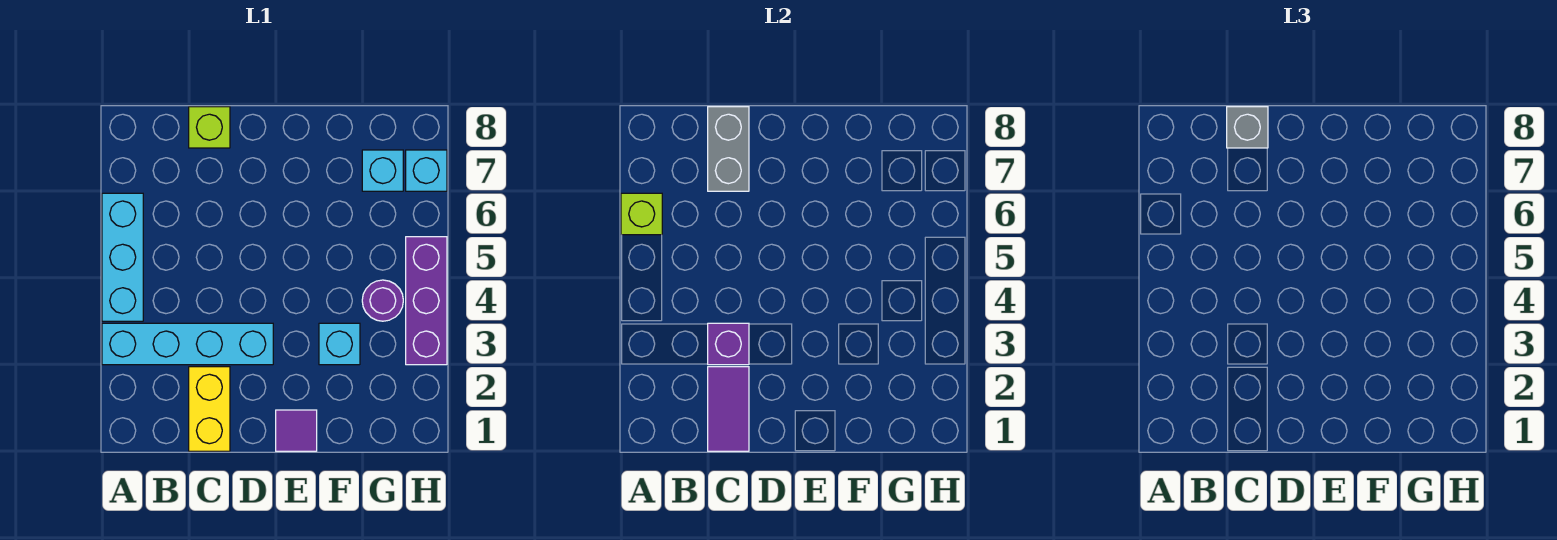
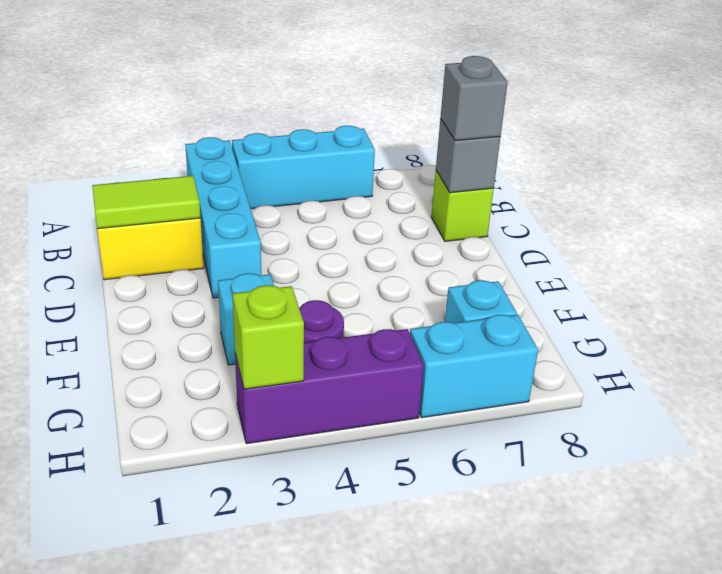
lime brick A6 level 2 -> lime brick H3 level 2
purple tile C1:C2 level 2 -> lime tile C1:C2 level 2
purple brick C3 level 2 -> none
grey brick C7:C8 level 2 -> grey brick C8 level 2
purple tile E1 level 1 -> none
cyan brick H7 level 1 -> cyan brick H6:H7 level 1

